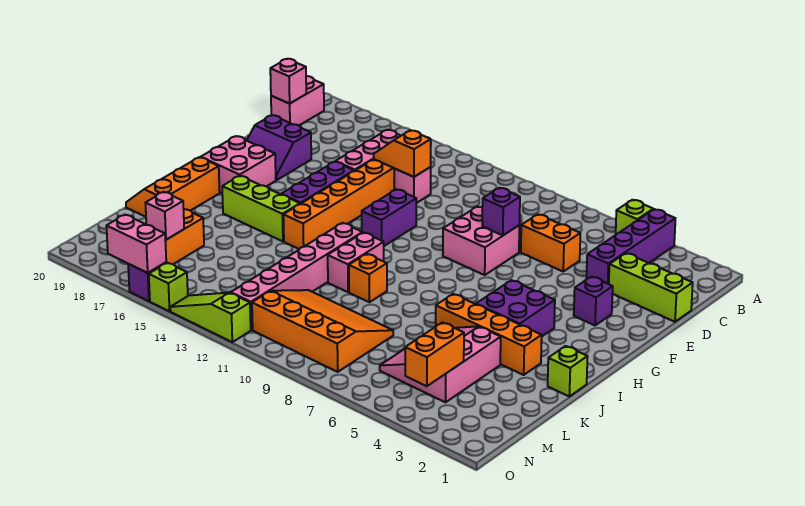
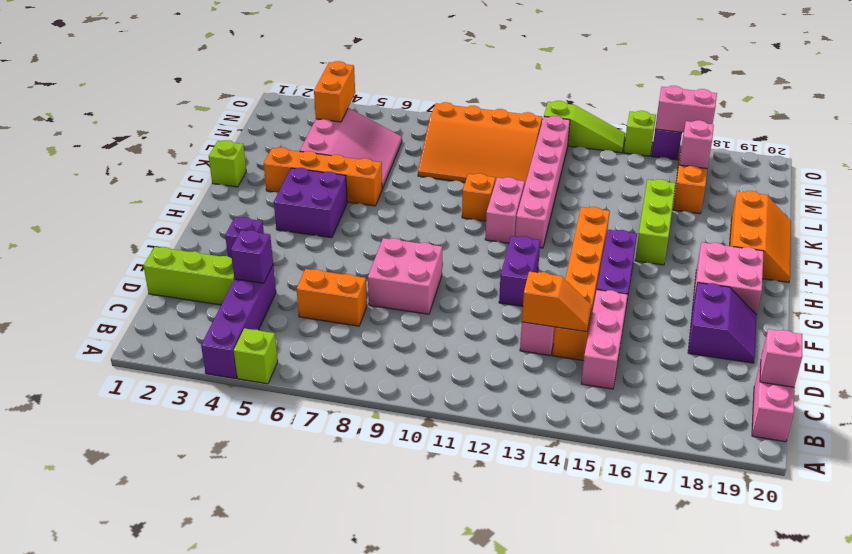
purple brick E8 level 2 -> purple brick D4 level 2
purple slope E18:F19 level 1 top E -> purple slope E18:F19 level 1 top 18
lime brick I15:I17 level 1 -> lime brick I16:K16 level 1

